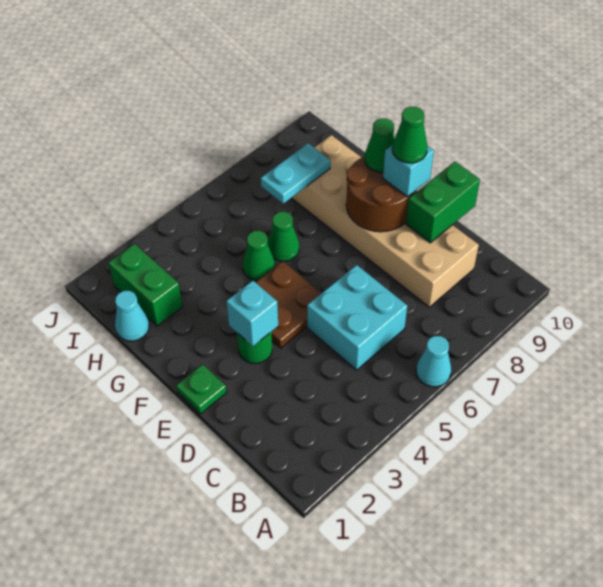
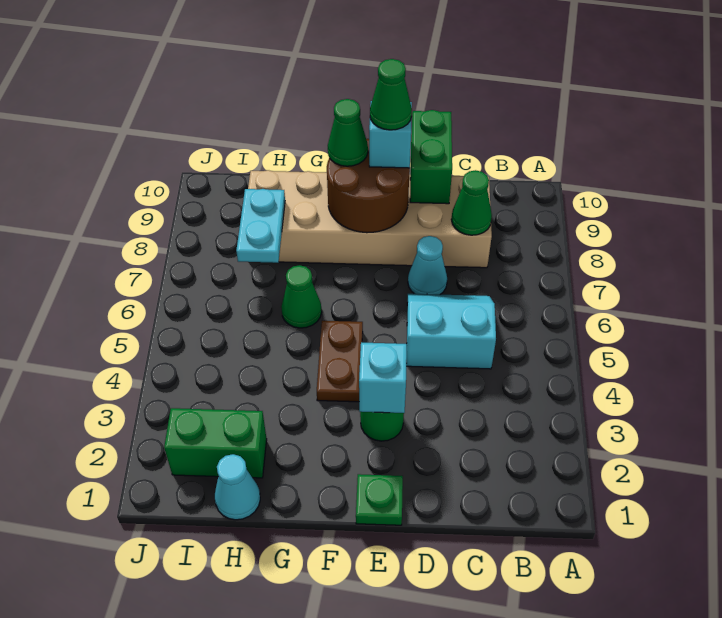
cyan cone A6 level 1 -> cyan cone D7 level 1
cyan brick C5:D6 level 1 -> cyan slope C5:D6 level 1 top 5
brown plate E4:F5 level 1 -> brown plate F4:F5 level 1
green cone G5 level 1 -> green cone C8 level 2

